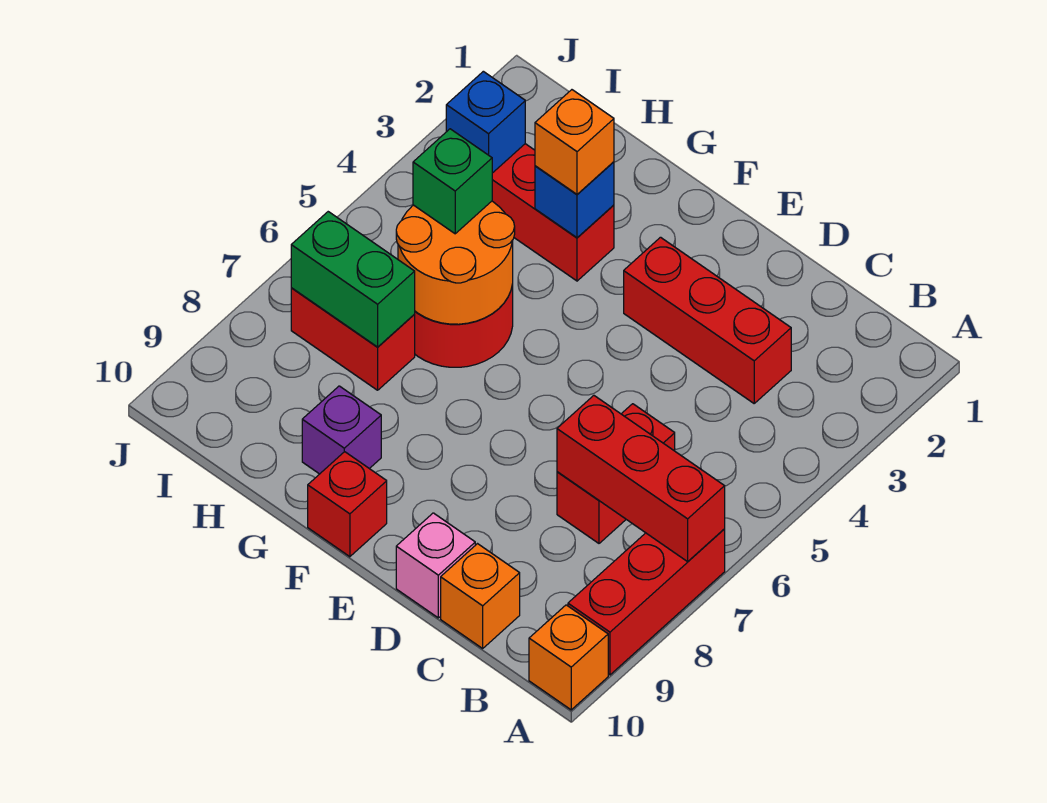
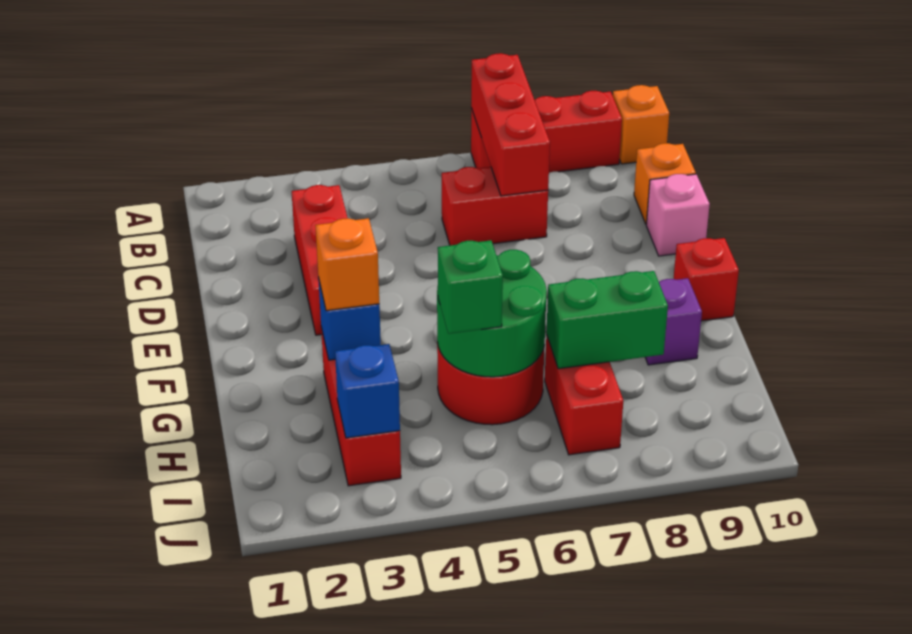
orange round brick G5:H6 level 2 -> green round brick G5:H6 level 2
green brick H7:I7 level 2 -> green brick H7:H8 level 2

